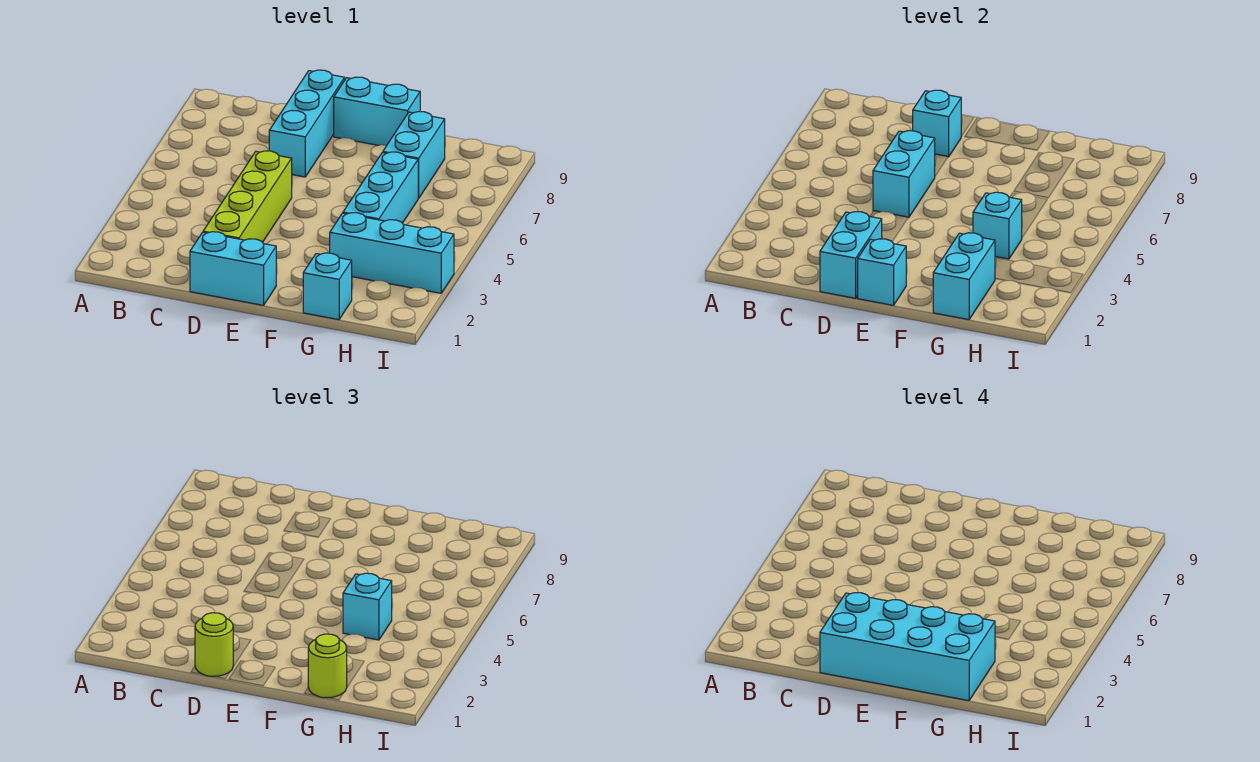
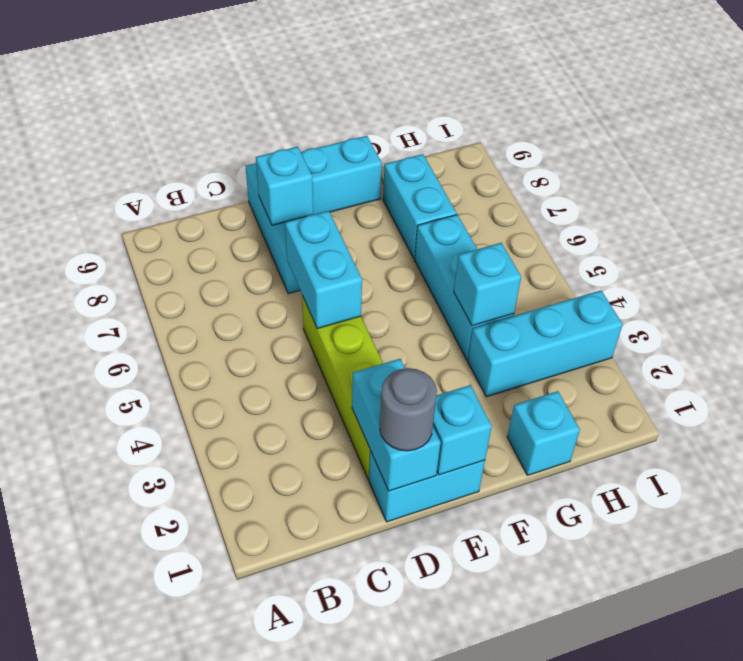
lime round brick D1 level 3 -> grey round brick D1 level 3
cyan brick D1:G2 level 4 -> none
cyan brick G1:G2 level 2 -> none
lime round brick G1 level 3 -> none
cyan brick G4 level 3 -> none

